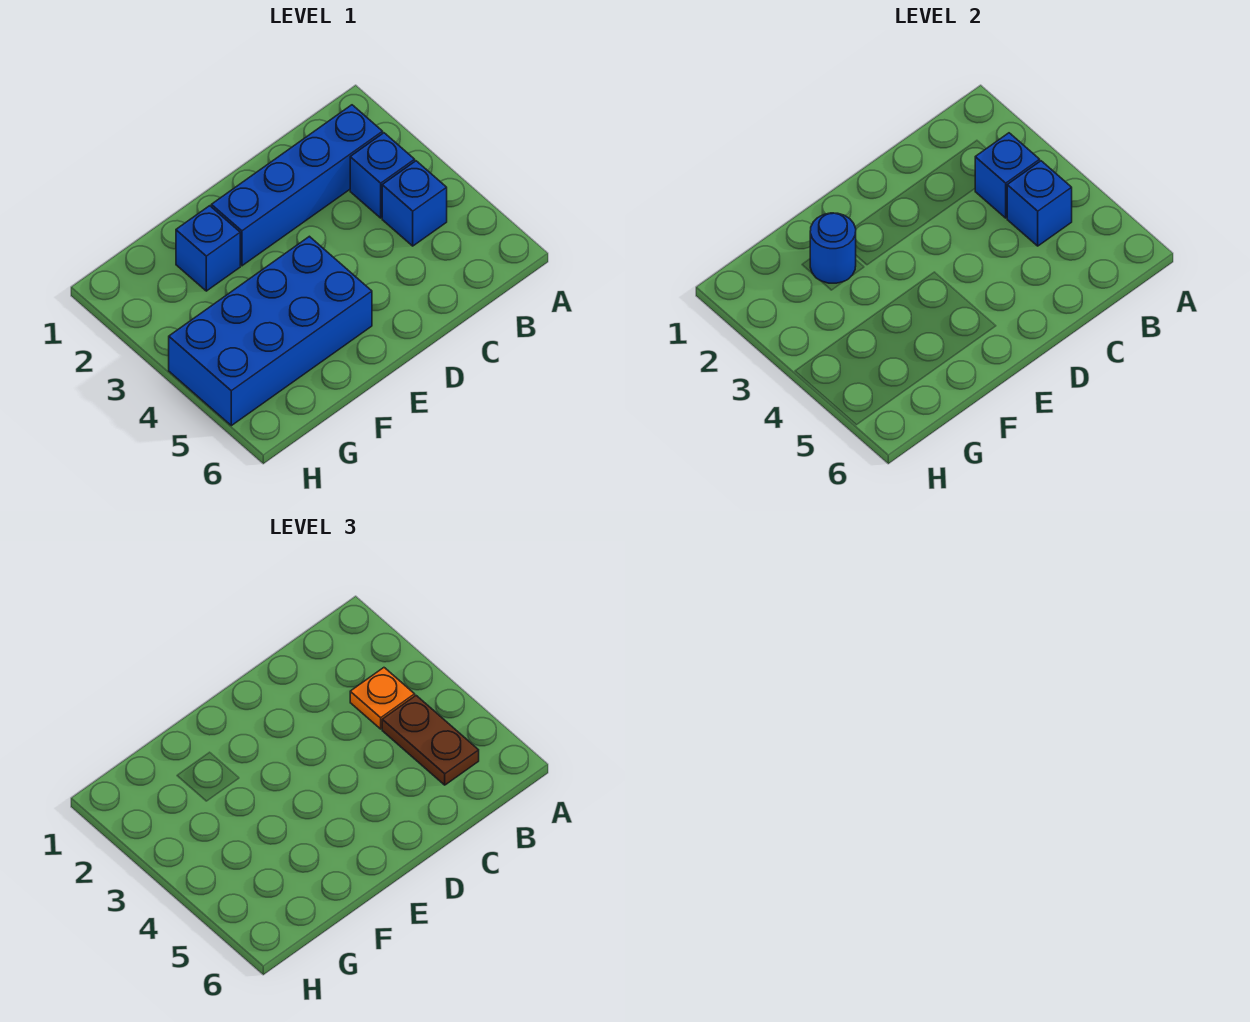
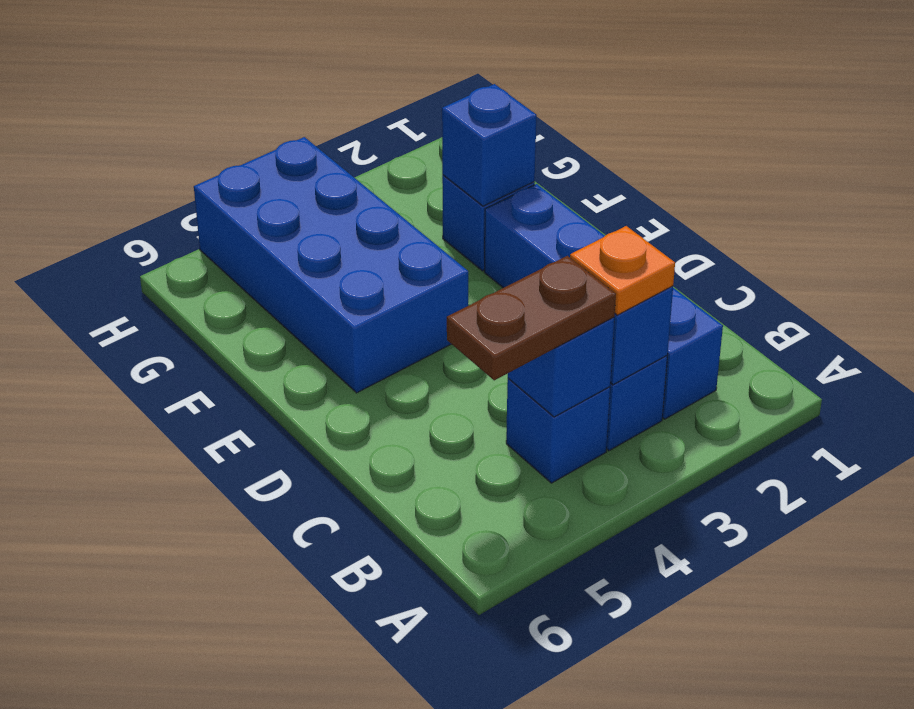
blue round brick F2 level 2 -> blue brick F2 level 2

